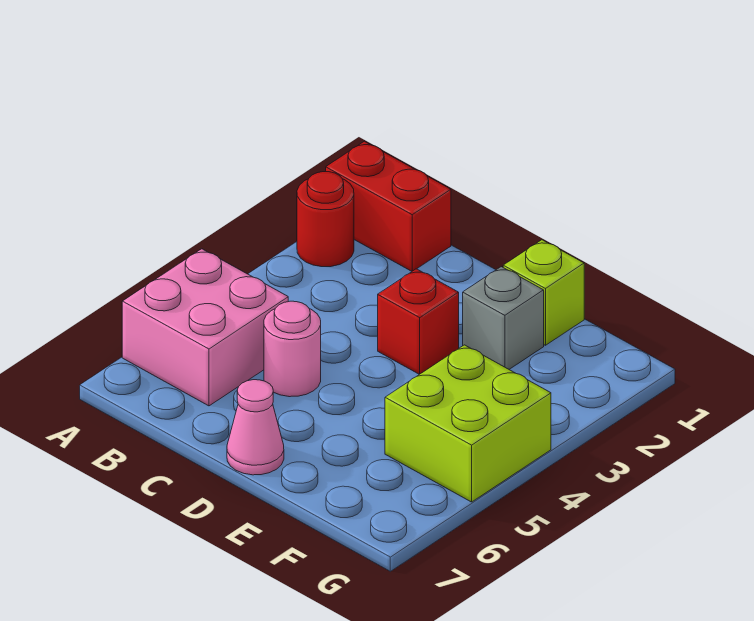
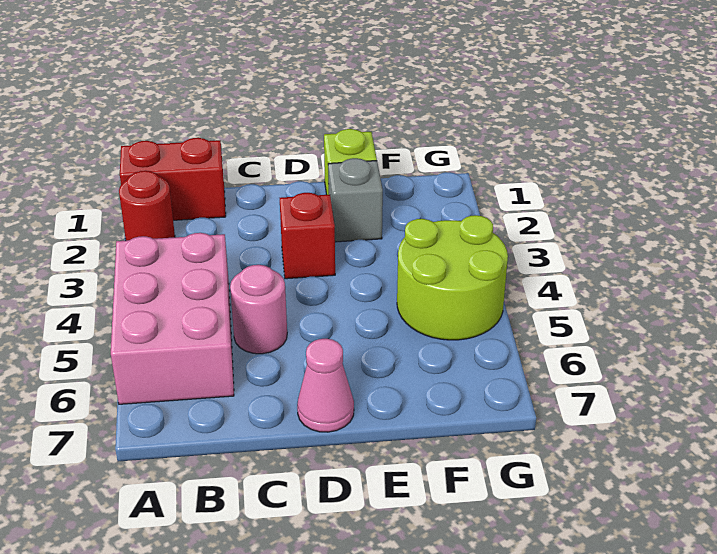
pink brick A5:B6 level 1 -> pink brick A4:B6 level 1
lime brick F4:G5 level 1 -> lime round brick F4:G5 level 1

